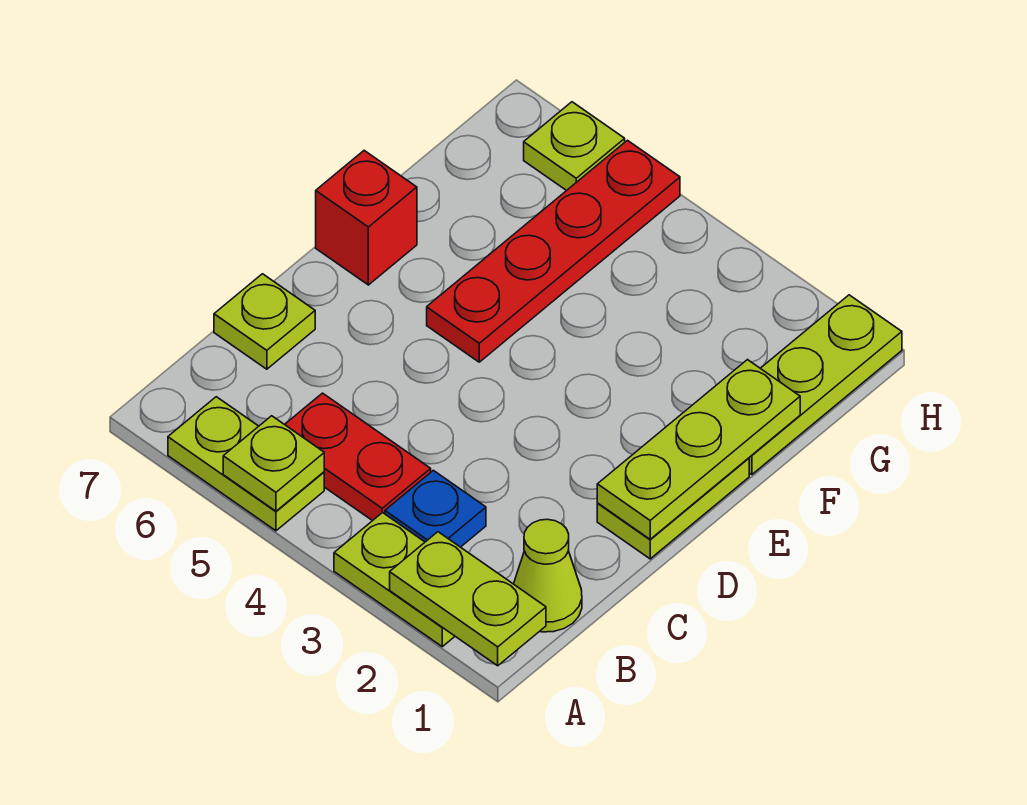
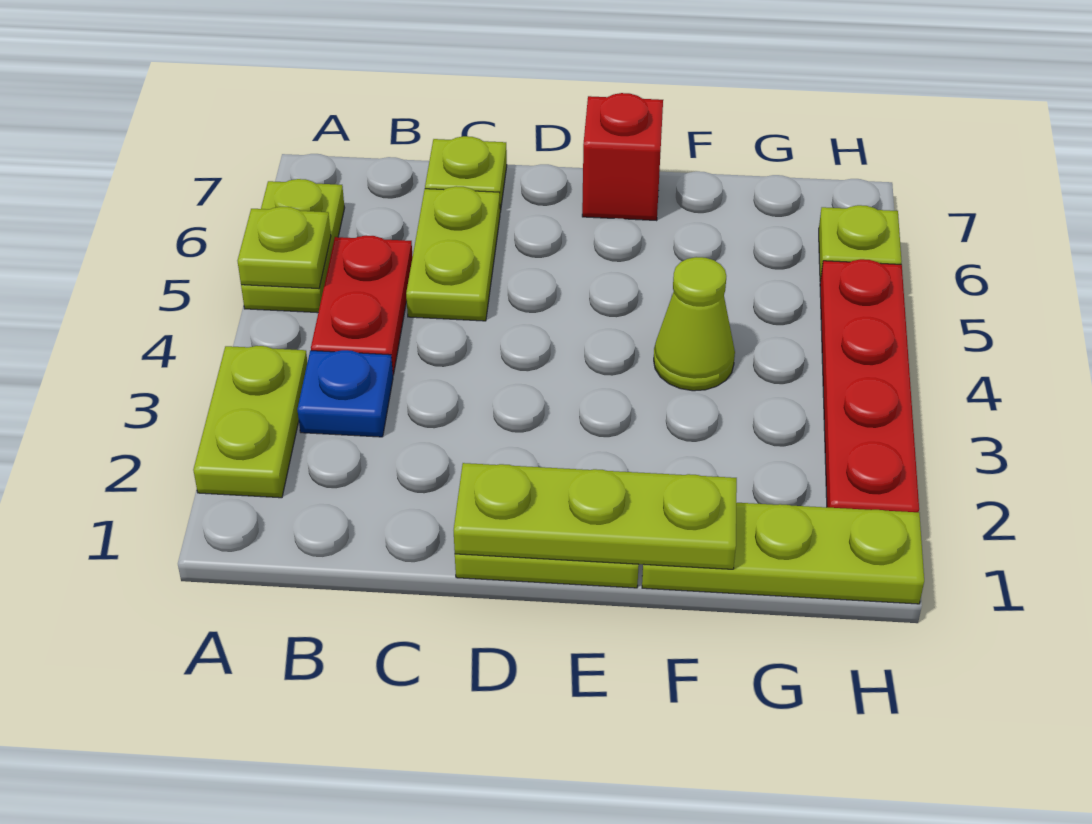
lime plate A1:A2 level 2 -> lime plate C5:C6 level 1
lime cone B1 level 1 -> lime cone F4 level 1
red plate E5:H5 level 1 -> red plate H2:H5 level 1

